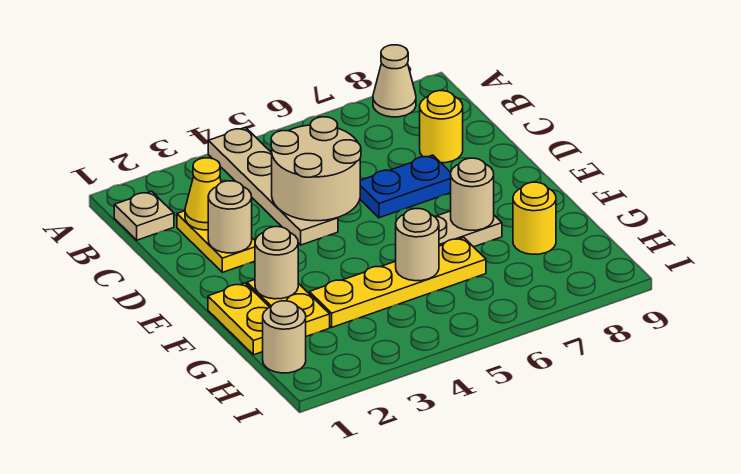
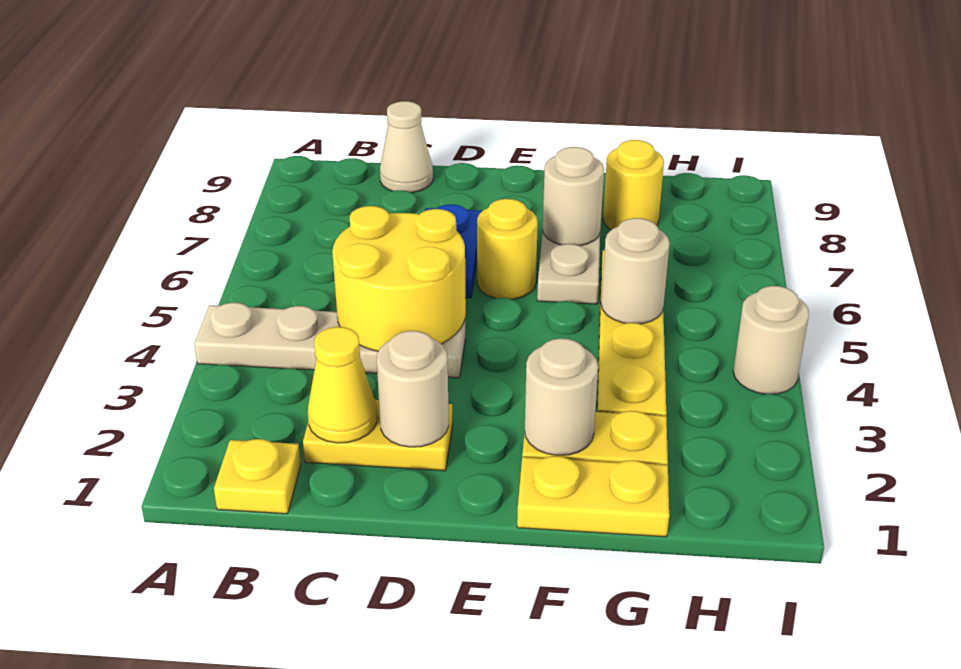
tan cone A8 level 1 -> tan cone C9 level 1
tan plate B1 level 1 -> yellow plate B1 level 1
tan round brick C4:D5 level 2 -> yellow round brick C4:D5 level 2
yellow round brick C8 level 1 -> yellow round brick E6 level 1
tan round brick H1 level 1 -> tan round brick I4 level 1

